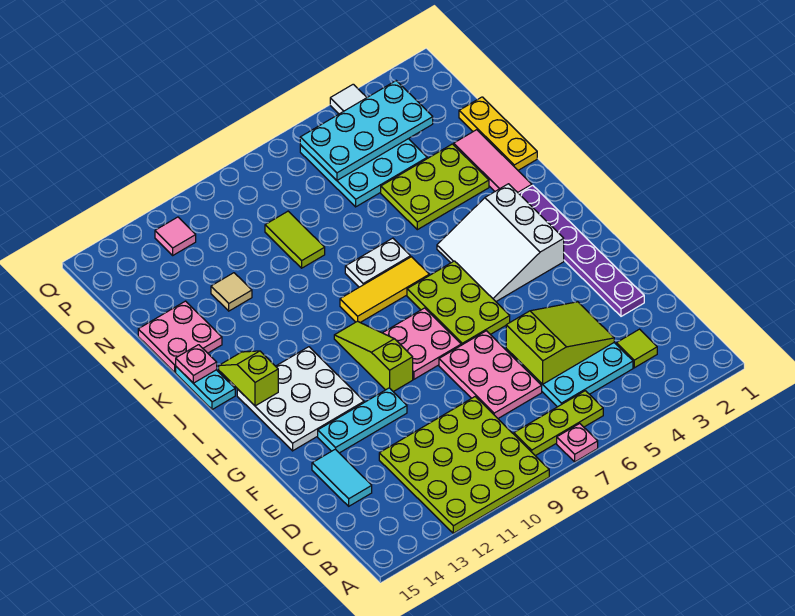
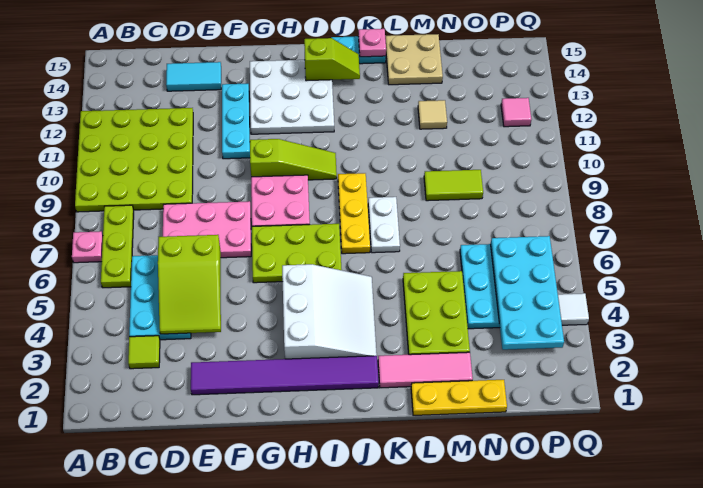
purple plate E2:J2 level 1 -> purple tile E2:J2 level 1
white slope H3:J5 level 1 top 3 -> white slope H3:J5 level 1 top H
yellow tile J7:J9 level 1 -> yellow plate J7:J9 level 1
pink plate L14:M15 level 1 -> tan plate L14:M15 level 1

